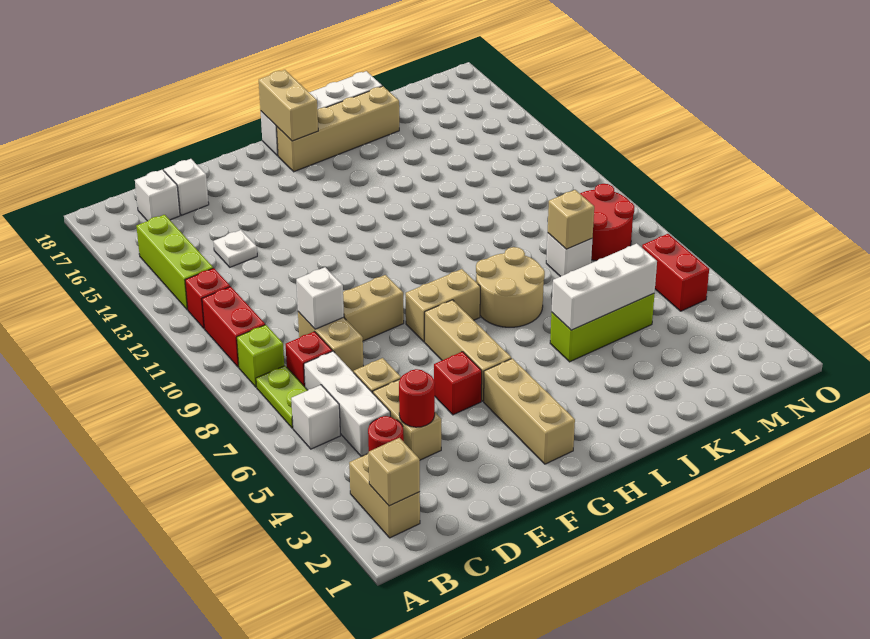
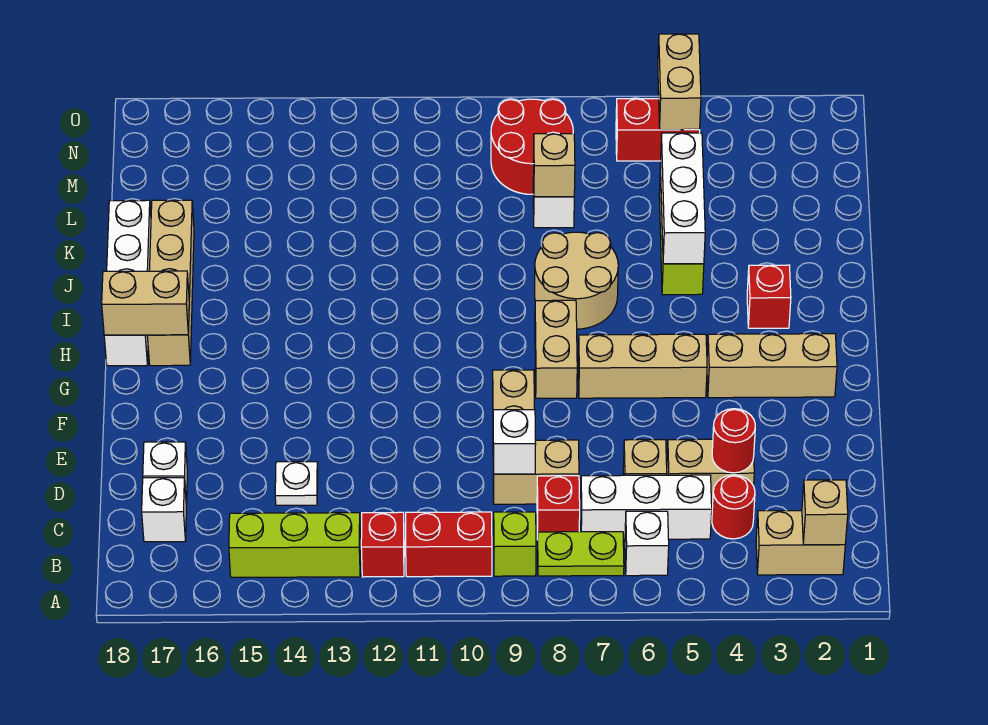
red brick F5 level 1 -> red brick I3 level 1
none -> tan brick N5:O5 level 2

